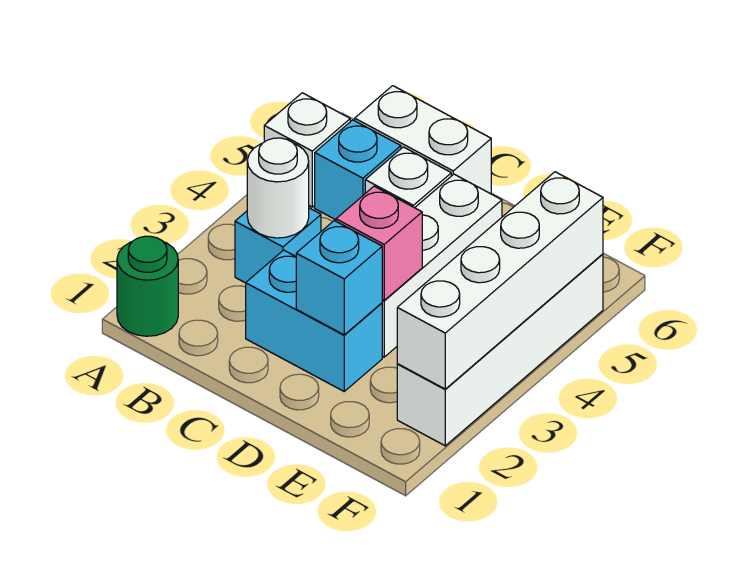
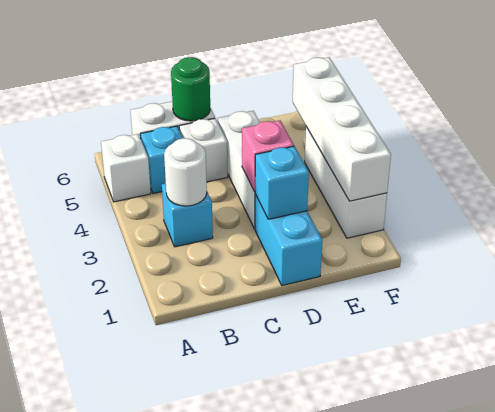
green round brick A1 level 1 -> green round brick C6 level 2
cyan brick C2:D2 level 1 -> cyan brick D1:D2 level 1
white brick F2:F5 level 1 -> white brick F2:F4 level 1

